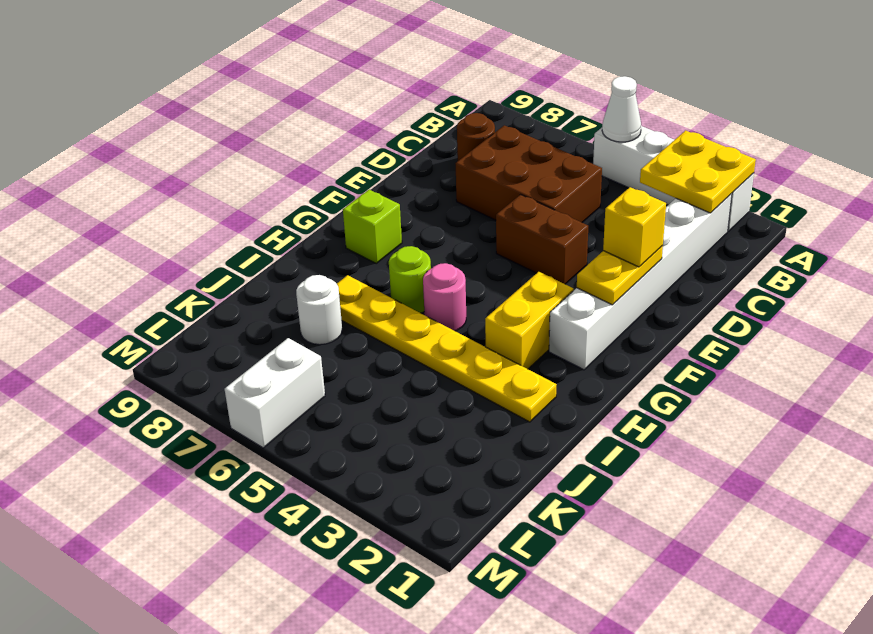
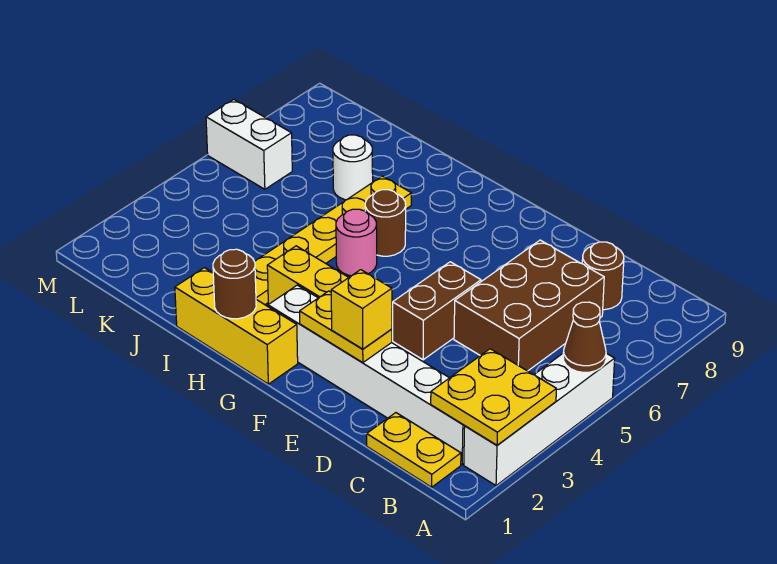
white cone A5 level 2 -> brown cone A5 level 2
none -> yellow plate B1:C1 level 1
none -> yellow brick G1:I1 level 1
lime brick G8 level 1 -> none
none -> brown round brick H1 level 2
lime round brick H6 level 1 -> brown round brick H6 level 1

